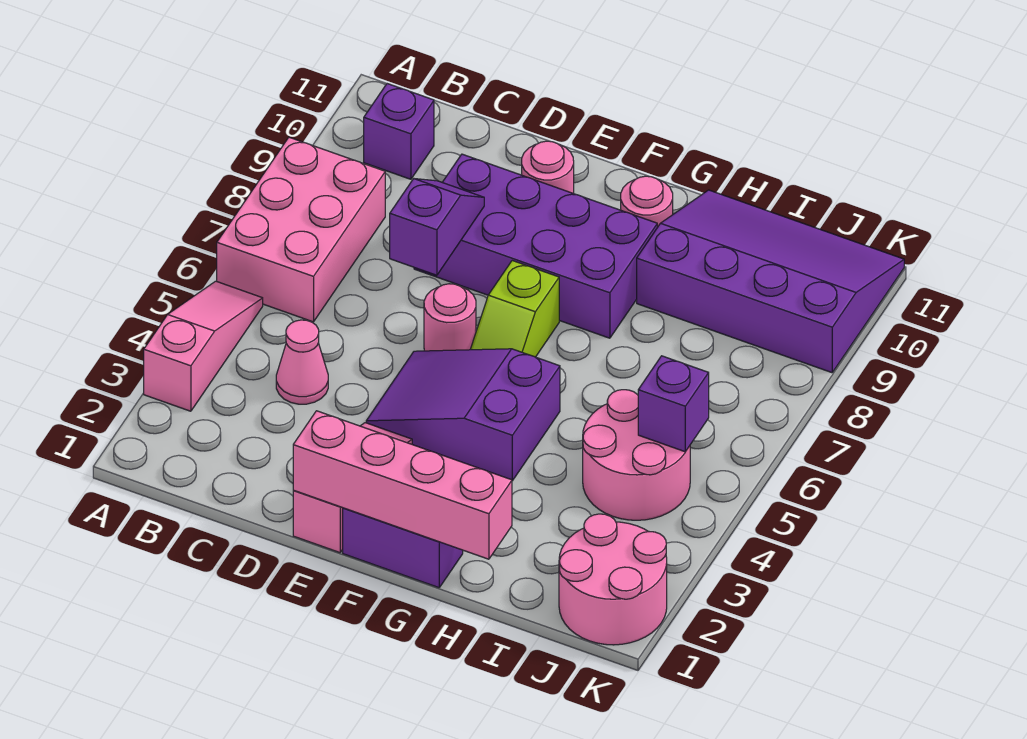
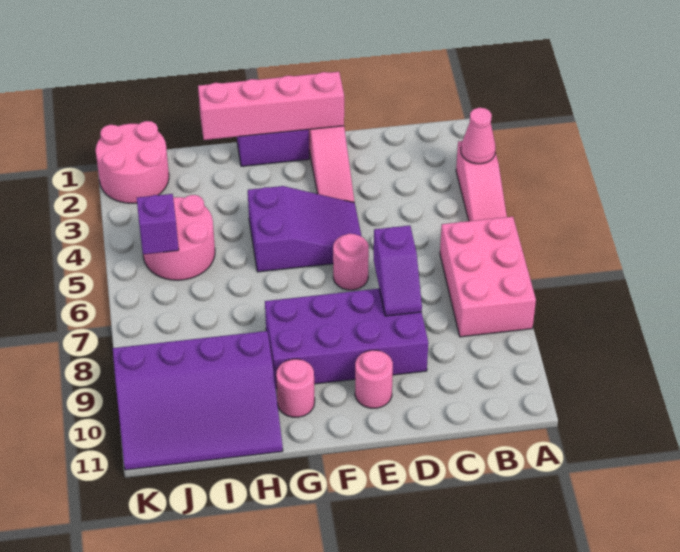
purple brick B10 level 1 -> none
pink cone C4 level 1 -> pink cone A3 level 2
lime slope F6:F7 level 1 top 7 -> none

